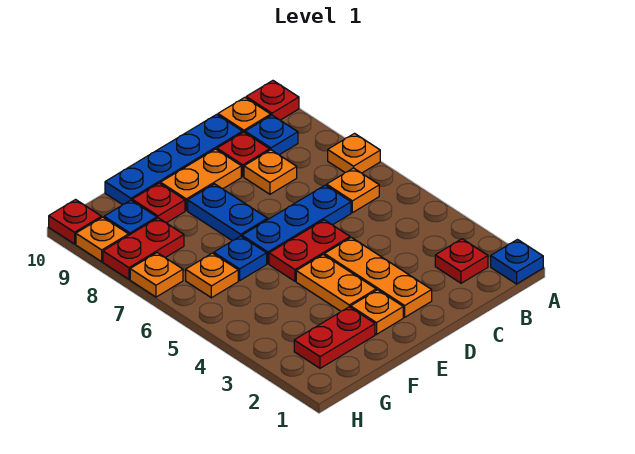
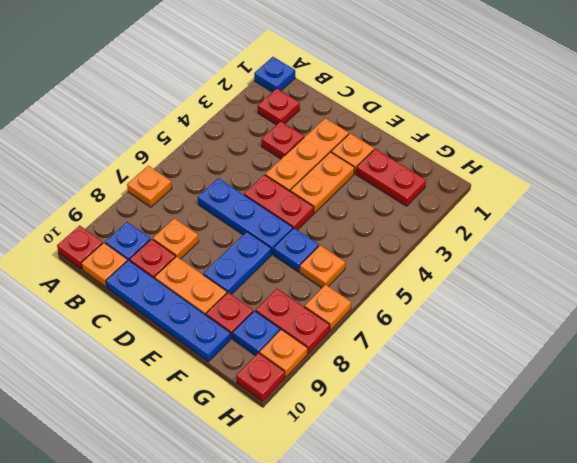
orange plate B6 level 1 -> none
none -> red plate C3 level 1

